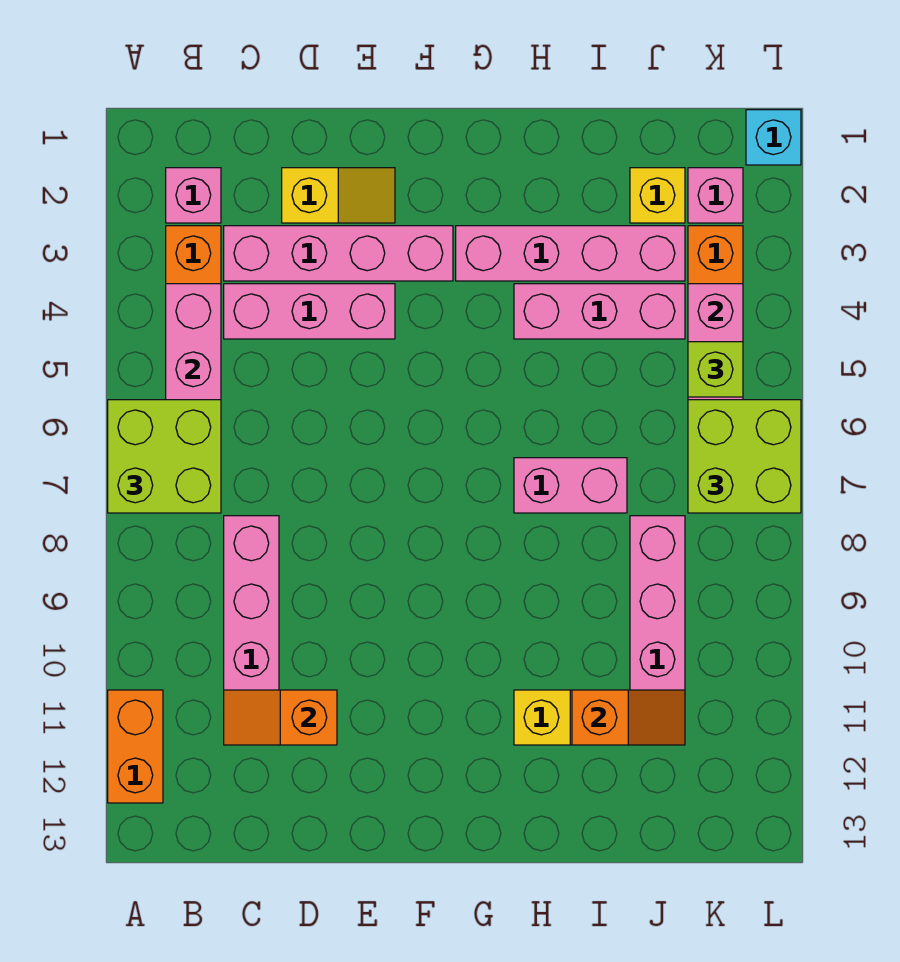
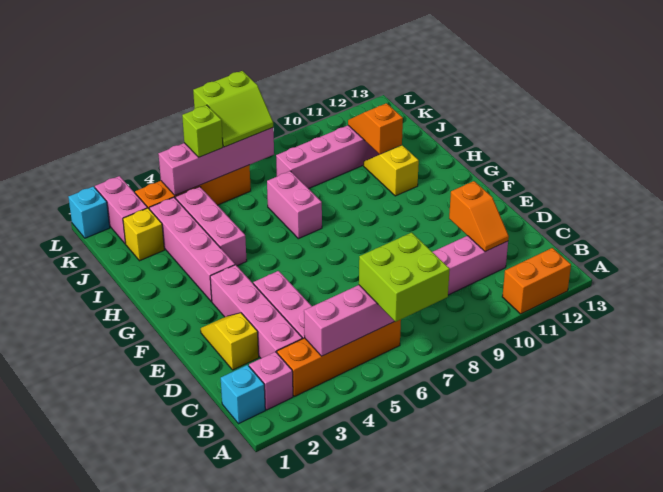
none -> cyan brick B1 level 1
pink brick K2 level 1 -> pink brick K2:L2 level 1
lime brick K6:L7 level 3 -> lime slope K6:L7 level 3 top L

